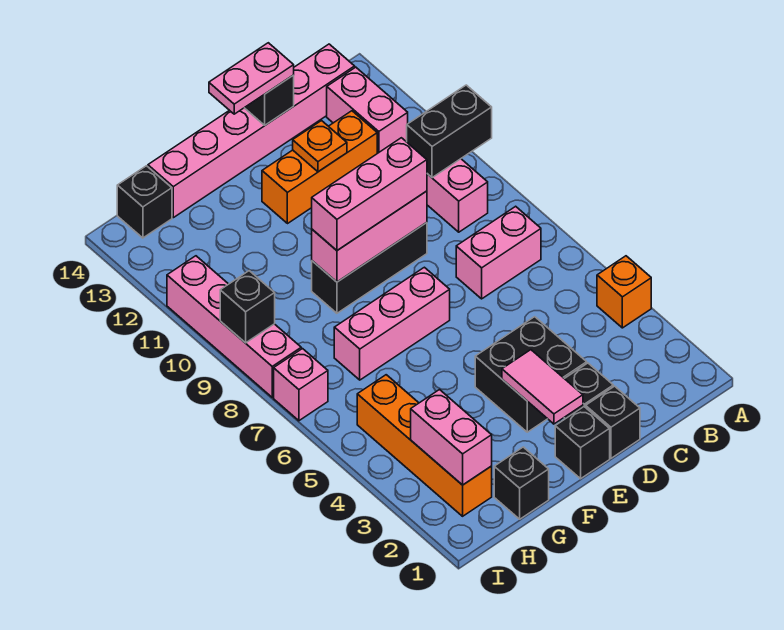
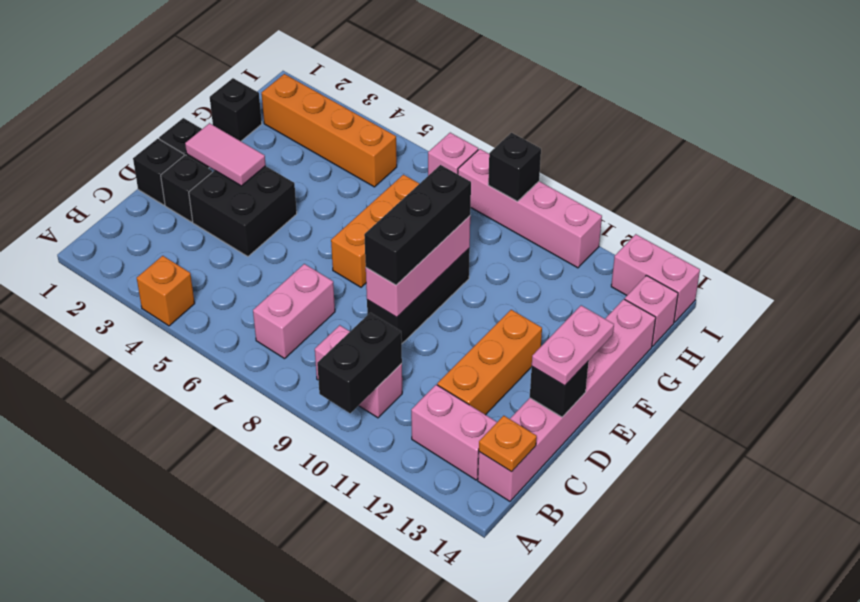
pink brick D9:F9 level 3 -> black brick D9:F9 level 3
orange plate D12 level 2 -> orange plate B14 level 2
pink brick E7:G7 level 1 -> orange brick E7:G7 level 1
pink brick H2:H3 level 2 -> pink brick I13:I14 level 1
black brick H14 level 1 -> pink brick H14 level 1

